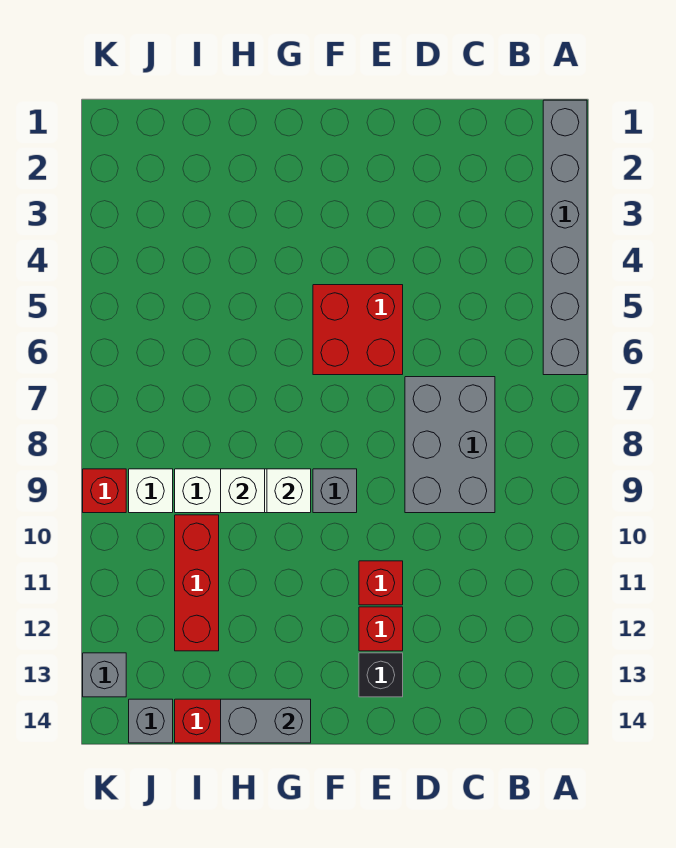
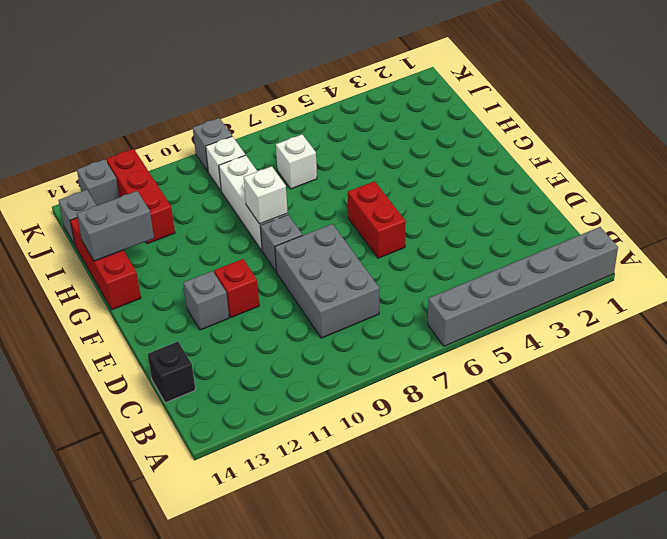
grey brick C7:D9 level 1 -> grey brick C8:E9 level 1
red brick E5:F6 level 1 -> red brick E6:F6 level 1
red brick E12 level 1 -> grey brick E12 level 1
black brick E13 level 1 -> black brick C14 level 1
grey brick G14:H14 level 2 -> grey brick H13:H14 level 2
white brick H9 level 2 -> white brick I7 level 1
red brick I10:I12 level 1 -> red brick I12:K12 level 1
red brick K9 level 1 -> grey brick K9 level 1

